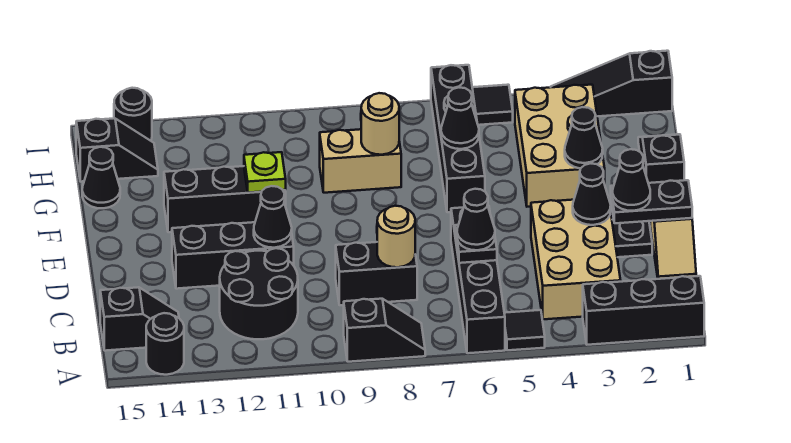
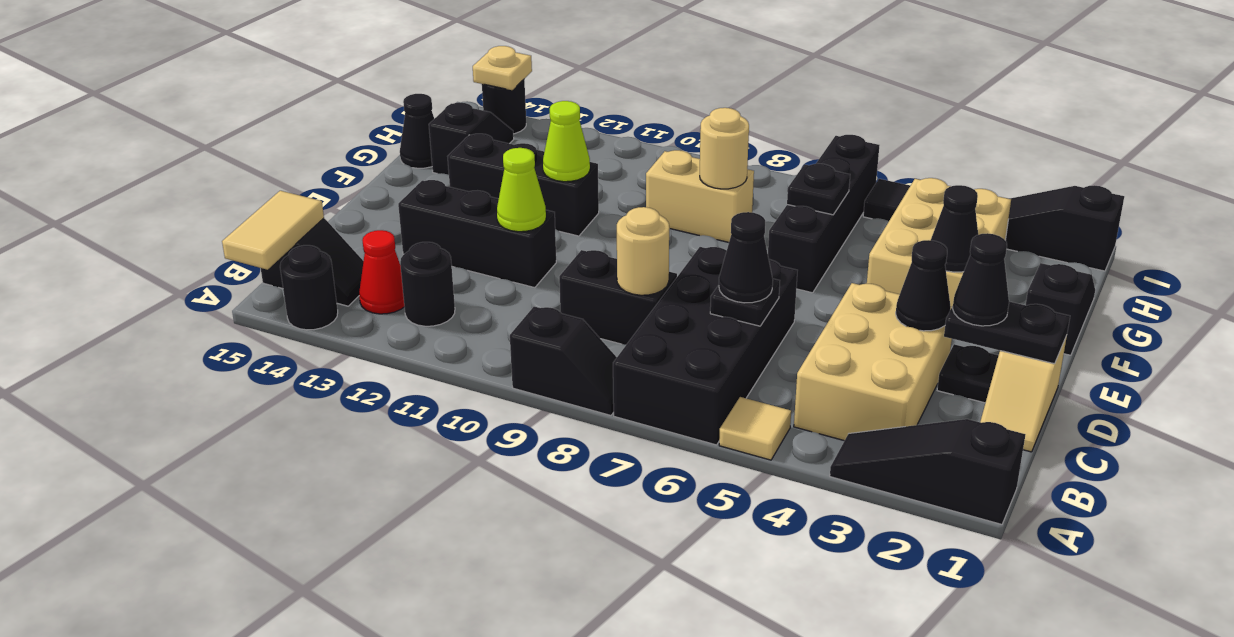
black brick A1:A3 level 1 -> black slope A1:A3 level 1 top 1
black tile A5 level 1 -> tan tile A5 level 1
black brick A6:D6 level 1 -> black brick A6:D7 level 1
none -> tan tile A15:B15 level 2
black round brick B11:C12 level 1 -> black round brick B12 level 1
none -> red cone B13 level 1
black cone D11 level 2 -> lime cone D11 level 2
lime plate F11 level 2 -> lime cone F11 level 2
black cone G6 level 2 -> black plate G6 level 2
black slope H14:H15 level 1 top 15 -> black slope G14:H14 level 1 top G
none -> tan plate I14 level 2

